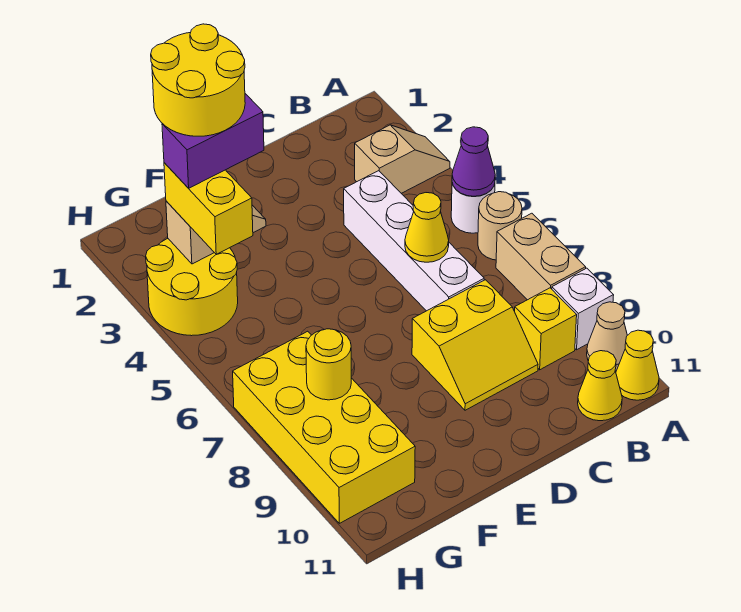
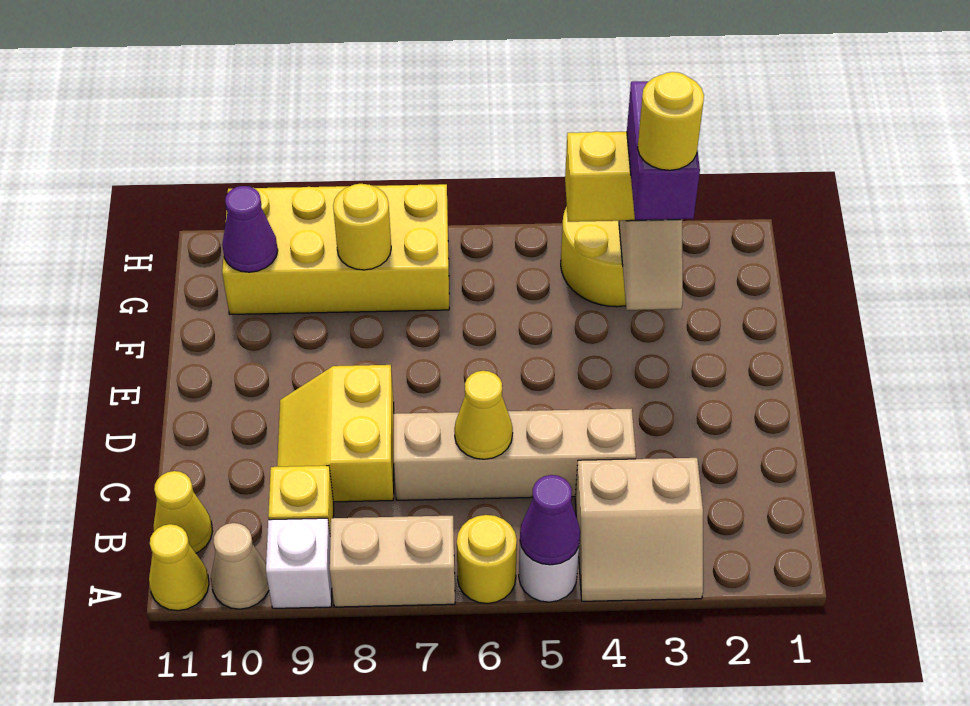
tan slope A3:B3 level 1 top B -> tan slope A3:B4 level 1 top B
tan round brick A6 level 1 -> yellow round brick A6 level 1
white brick C4:C7 level 1 -> tan brick C4:C7 level 1
yellow round brick F2:G3 level 5 -> yellow round brick F3 level 5
none -> purple cone G10 level 2

